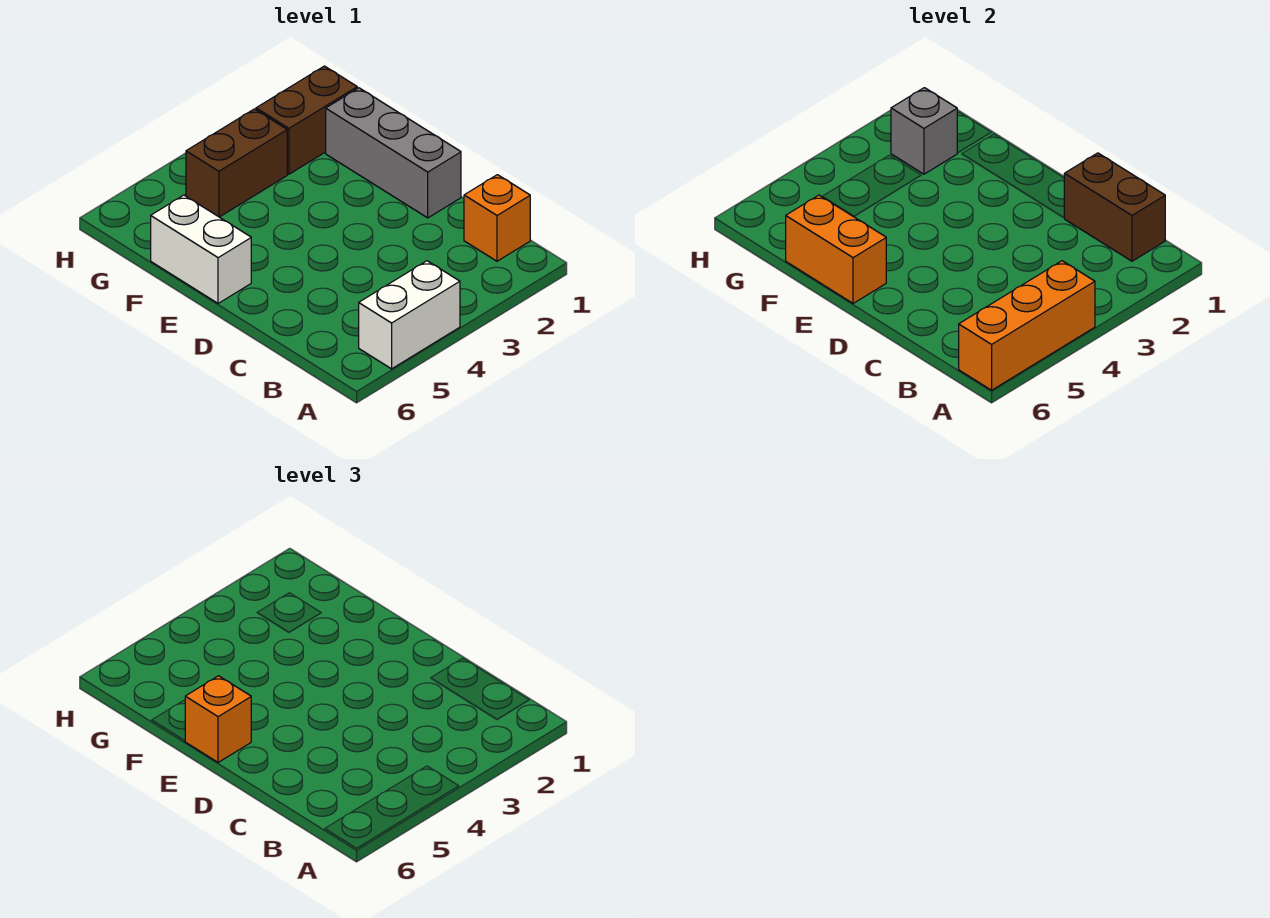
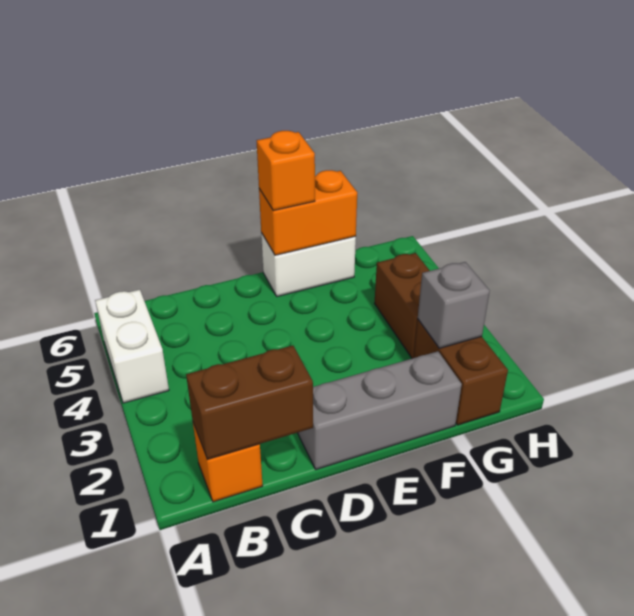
orange brick A4:A6 level 2 -> none

